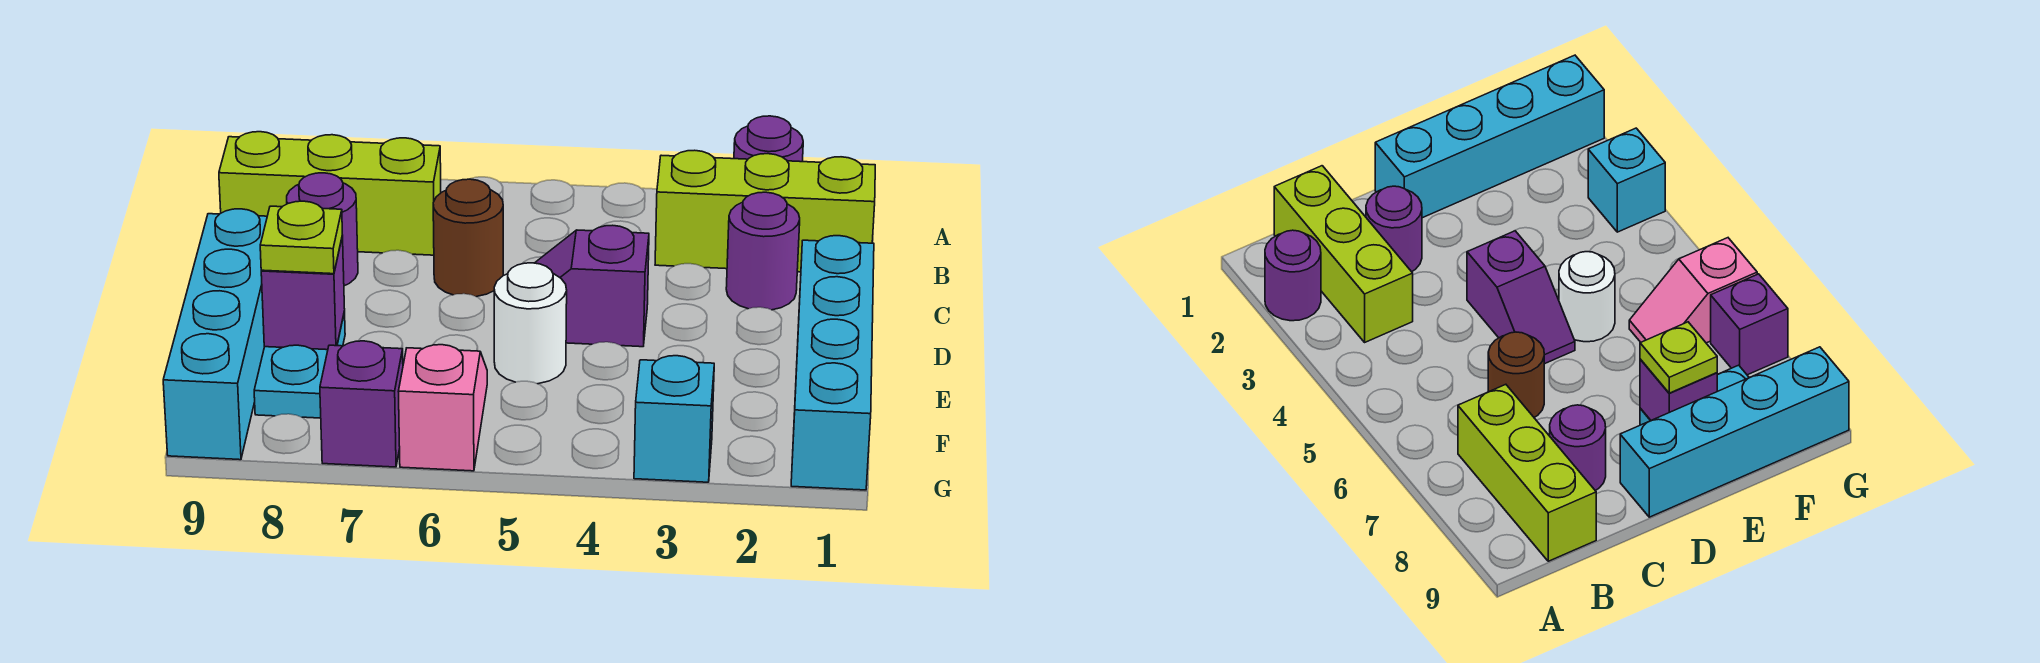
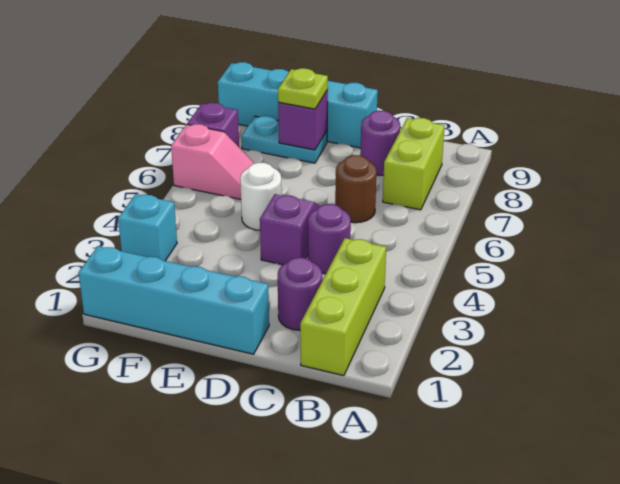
purple round brick A2 level 1 -> purple round brick C4 level 1
lime brick B7:B9 level 1 -> lime brick B7:B8 level 1

